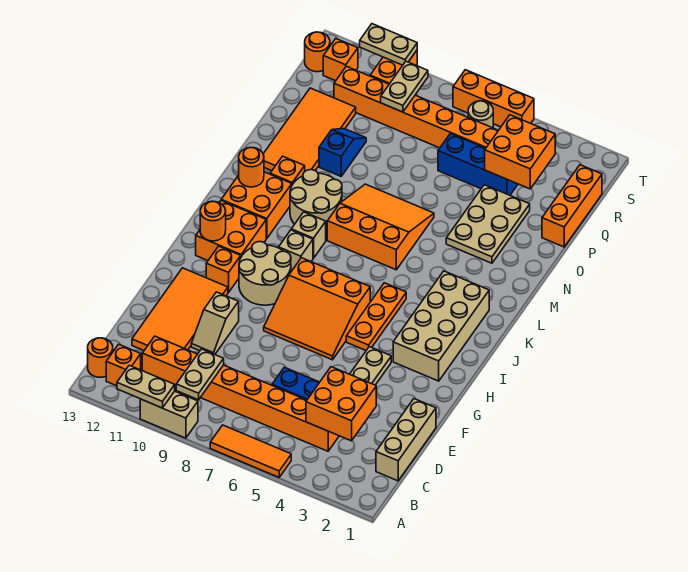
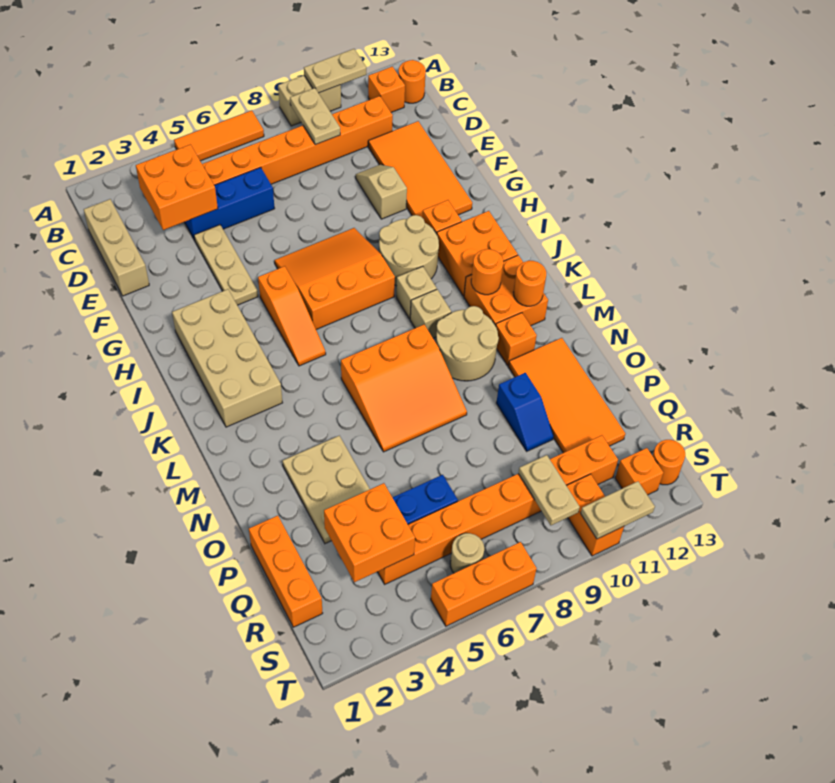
orange plate H5:J5 level 1 -> orange slope H5:J5 level 1 top H
orange round brick I12 level 2 -> orange round brick K11 level 2

